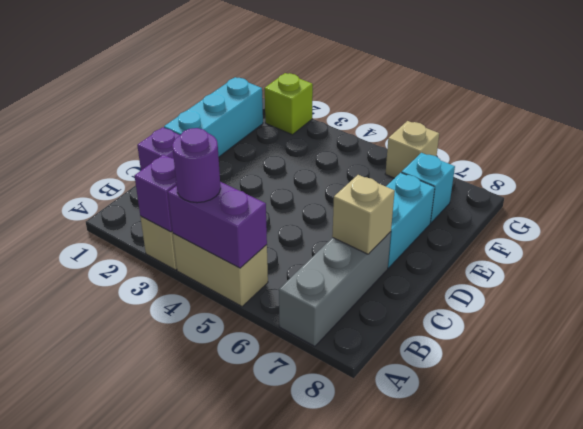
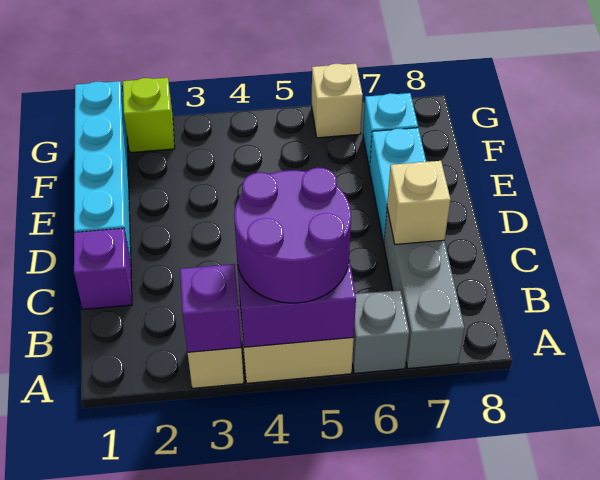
purple round brick A4 level 3 -> purple round brick A4:B5 level 3
none -> grey brick A6 level 1
cyan brick D1:F1 level 1 -> cyan brick D1:G1 level 1

